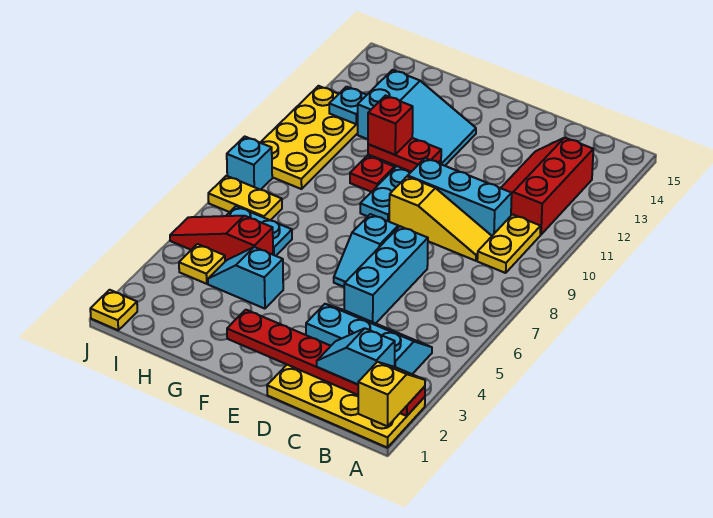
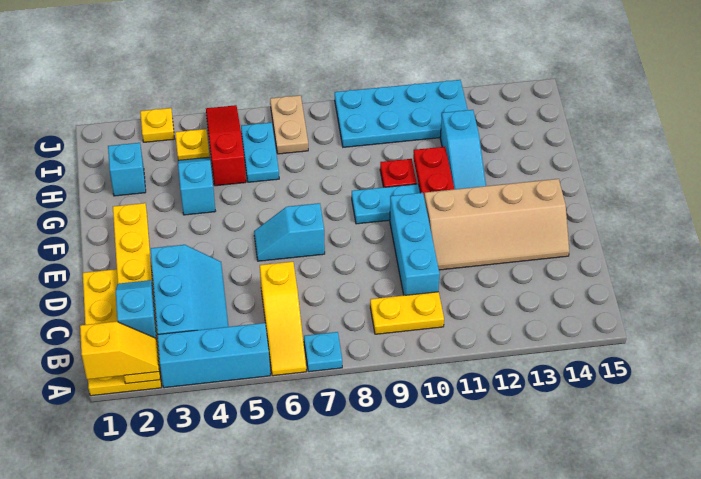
red plate A2:F2 level 2 -> yellow plate A2:F2 level 2
red slope B11:C13 level 1 top B -> none
yellow slope C9:E9 level 1 top E -> yellow slope A6:C6 level 1 top C
cyan brick D5:D7 level 1 -> cyan brick A3:A5 level 1
none -> tan slope D11:E14 level 1 top E
cyan slope F12:H13 level 1 top H -> cyan slope F12:H12 level 1 top H
red brick G11 level 3 -> none
yellow plate I7:J7 level 1 -> tan plate I7:J7 level 1
yellow plate I9:J12 level 1 -> cyan plate I9:J12 level 1
cyan plate I12 level 2 -> cyan plate A7 level 1
yellow plate J1 level 1 -> yellow plate J3 level 1
cyan brick J8 level 1 -> cyan brick H2 level 1

